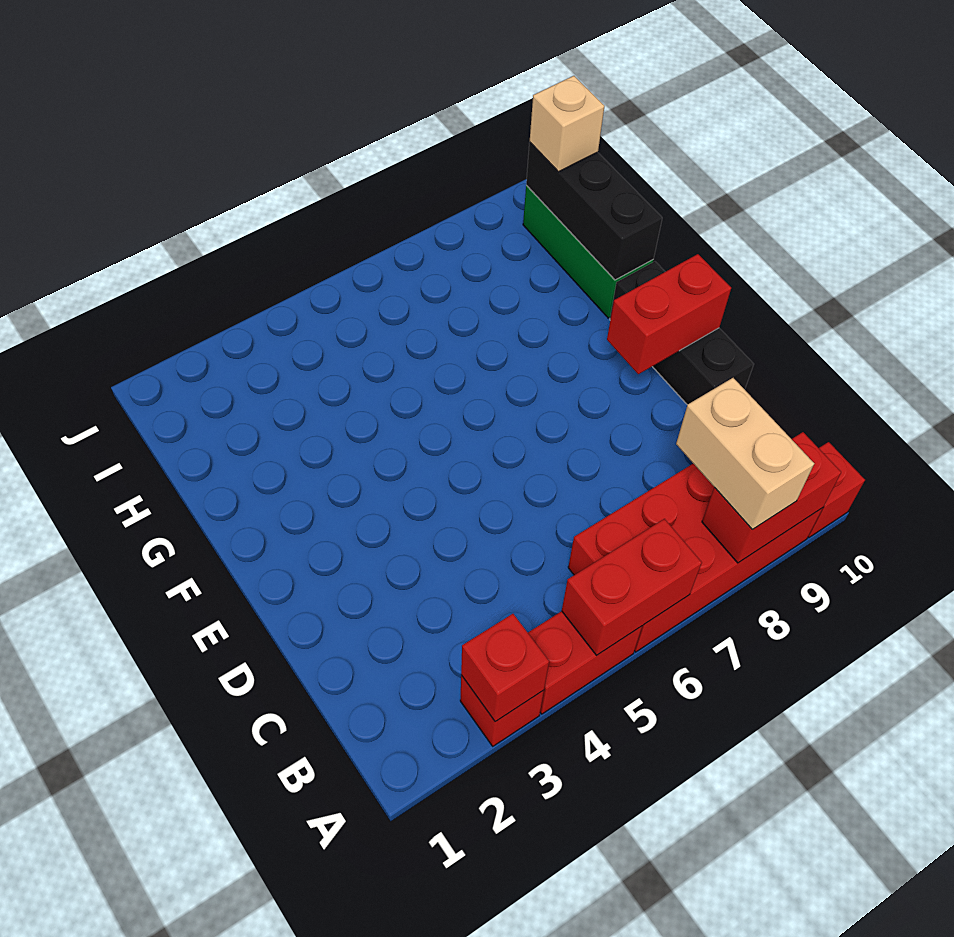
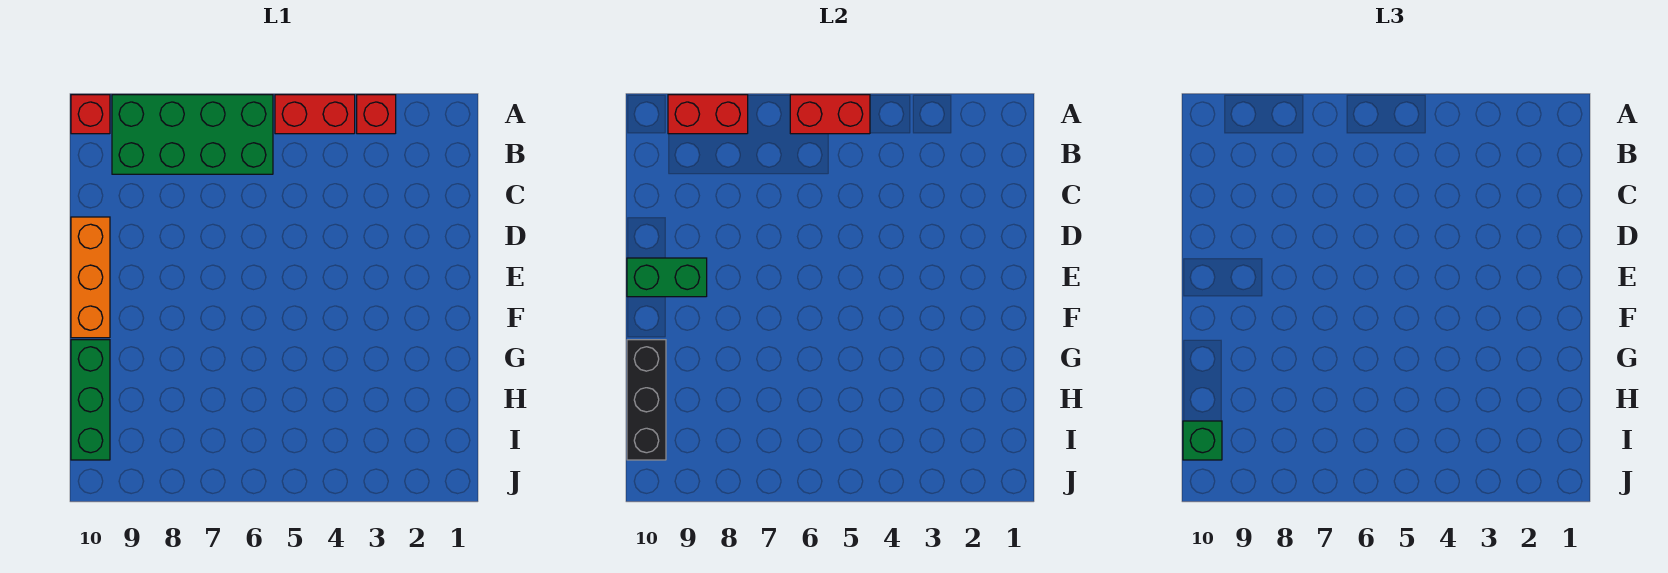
red brick A3 level 2 -> none
red brick A6:B9 level 1 -> green brick A6:B9 level 1
tan brick A8:B8 level 3 -> none
black brick D10:F10 level 1 -> orange brick D10:F10 level 1
red brick E9:E10 level 2 -> green brick E9:E10 level 2
tan brick I10 level 3 -> green brick I10 level 3

